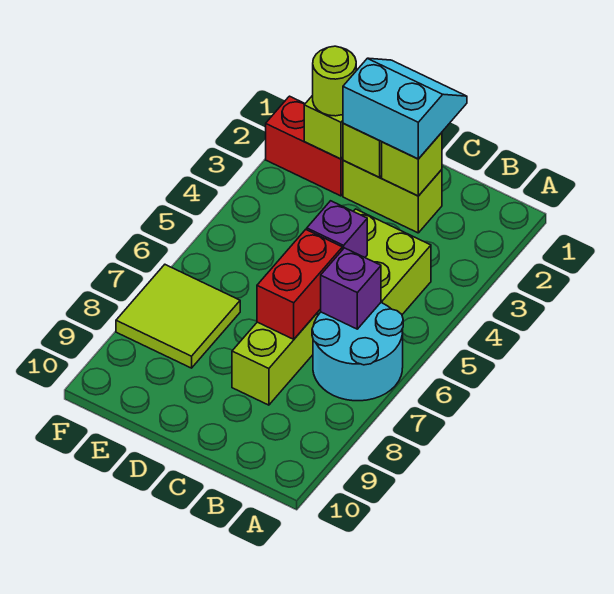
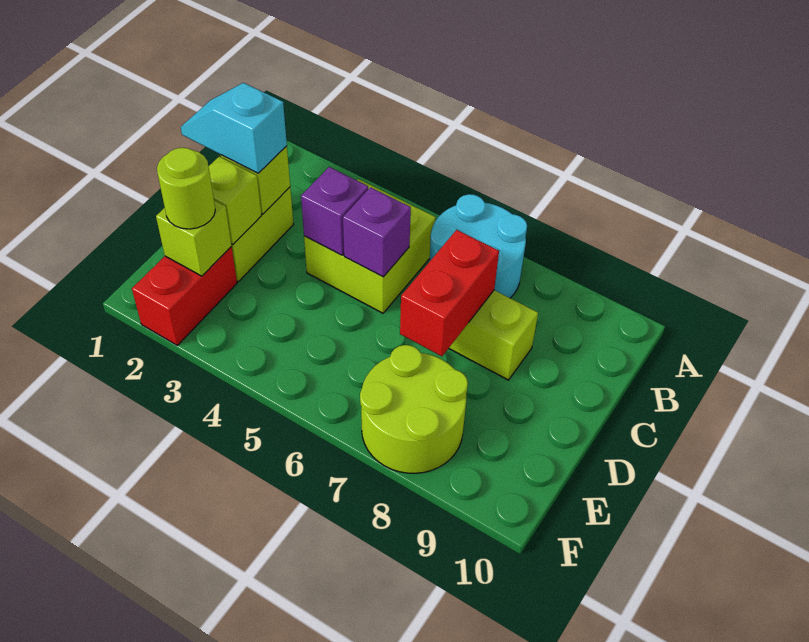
purple brick B6 level 2 -> purple brick C4 level 2
cyan slope C1:D2 level 3 top 2 -> cyan slope C1:C2 level 3 top 2
red brick C6:C7 level 2 -> red brick C7:D7 level 2
lime tile E7:F8 level 1 -> lime round brick E7:F8 level 1

